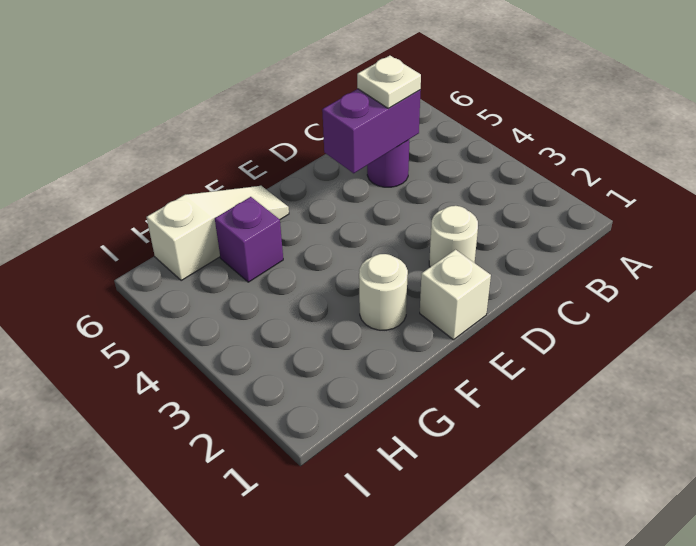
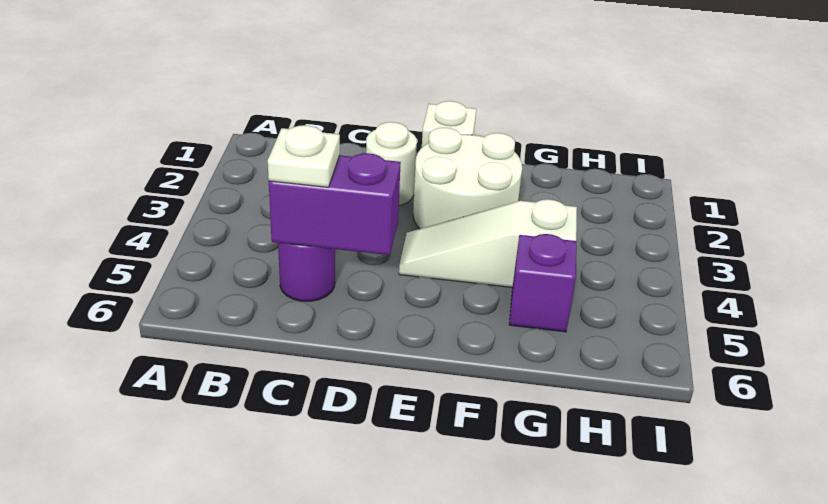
white round brick F2 level 1 -> white round brick E2:F3 level 1
white slope F6:H6 level 1 top H -> white slope E4:G4 level 1 top G

